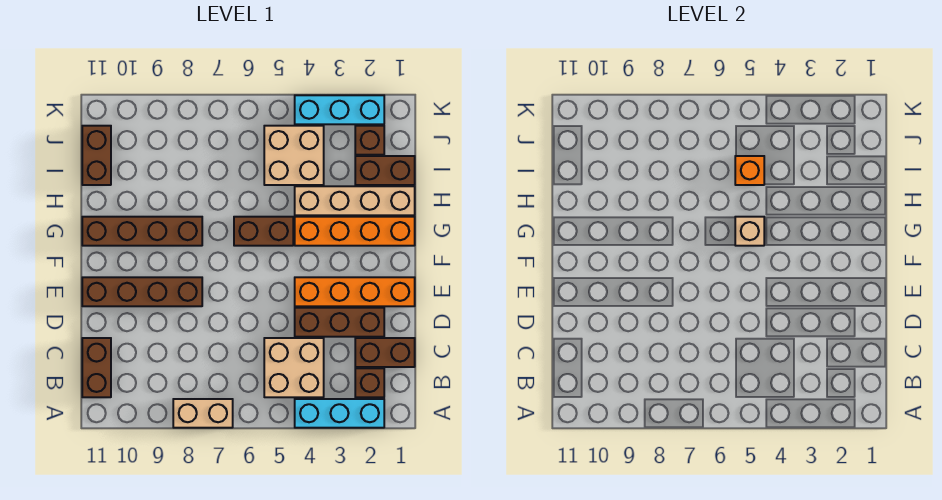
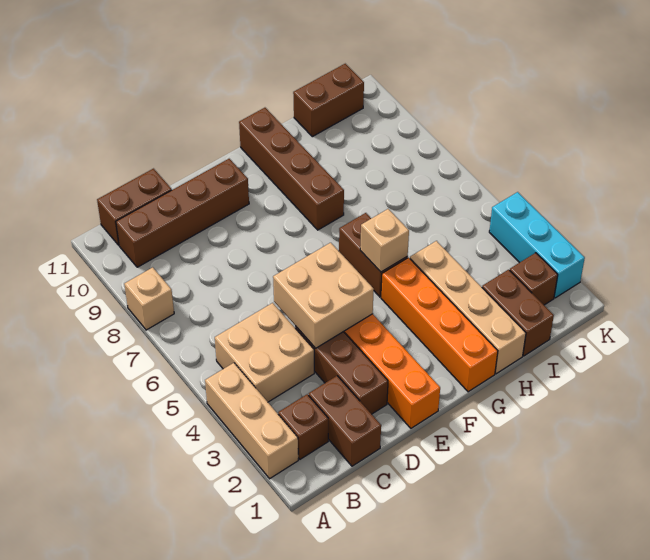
cyan brick A2:A4 level 1 -> tan brick A2:A4 level 1
tan brick A7:A8 level 1 -> tan brick A8 level 1
brown brick E8:E11 level 1 -> brown brick B10:E10 level 1
tan brick I4:J5 level 1 -> tan brick D4:E5 level 2
orange brick I5 level 2 -> none

